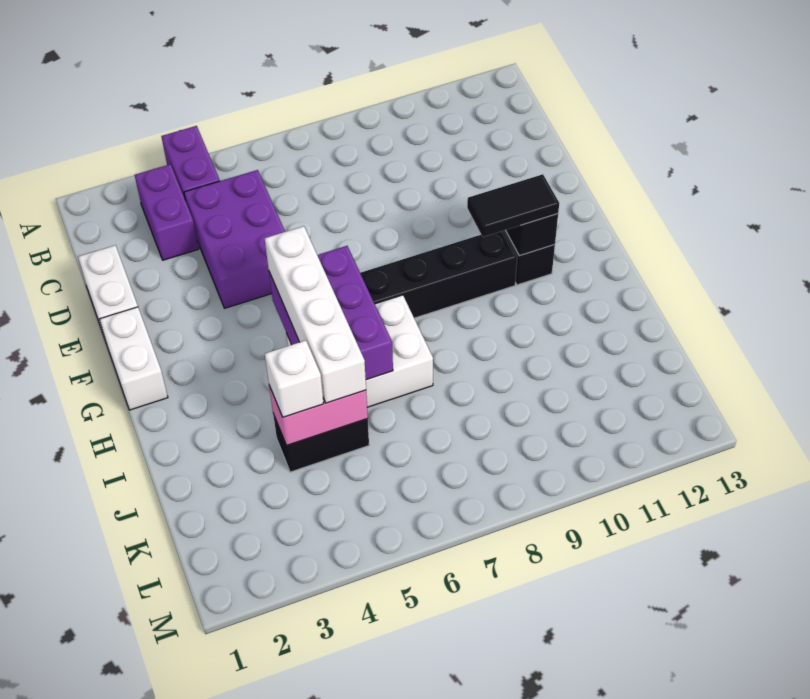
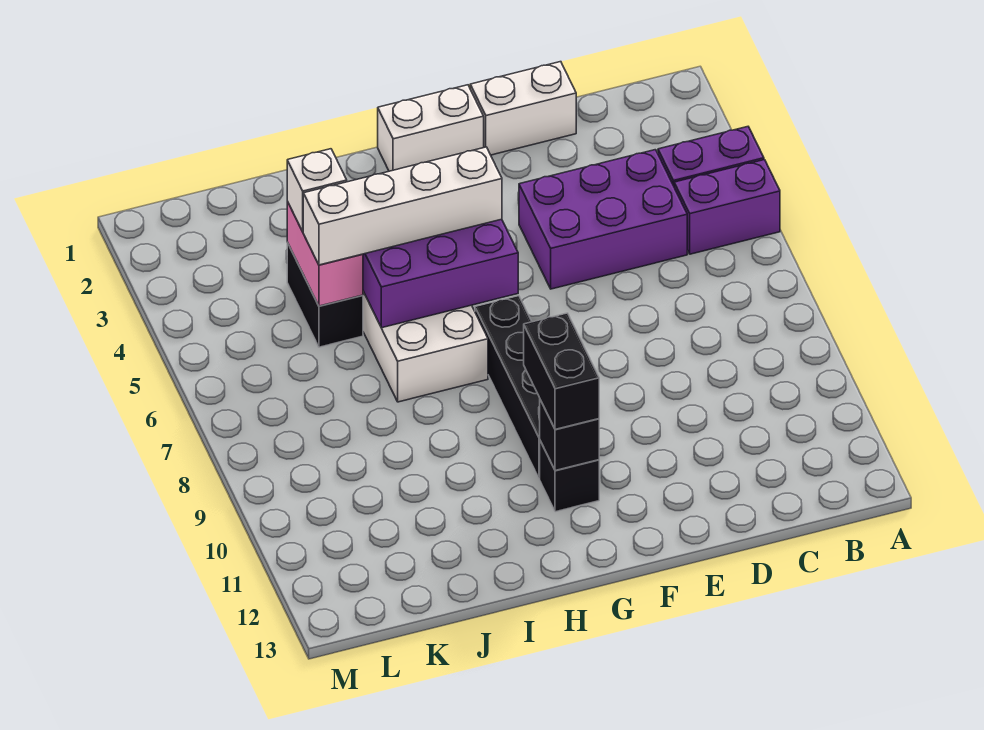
purple brick B3:C3 level 1 -> purple brick A5:B5 level 1
black tile G10:G11 level 3 -> black brick G10:G11 level 3

